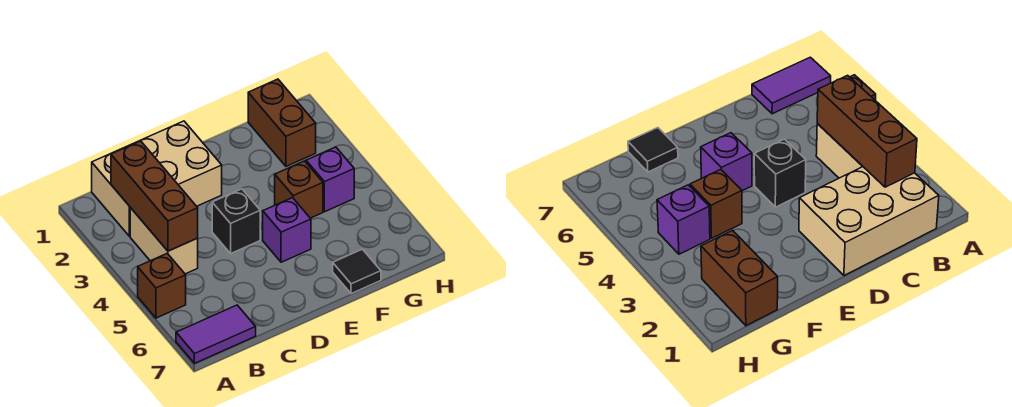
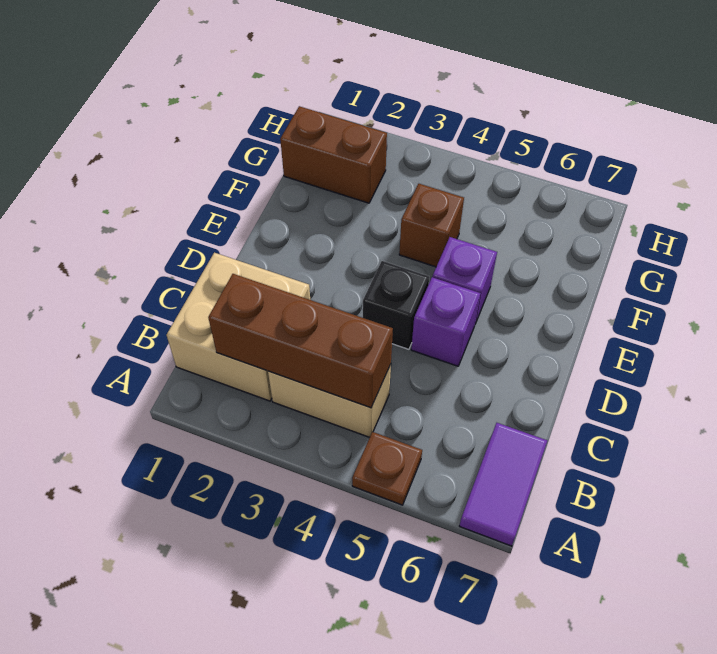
brown brick A5 level 1 -> brown plate A5 level 1
tan brick B1:D2 level 1 -> tan brick B1:C2 level 1
black tile F7 level 1 -> none
purple brick G4 level 1 -> purple brick D5 level 1

